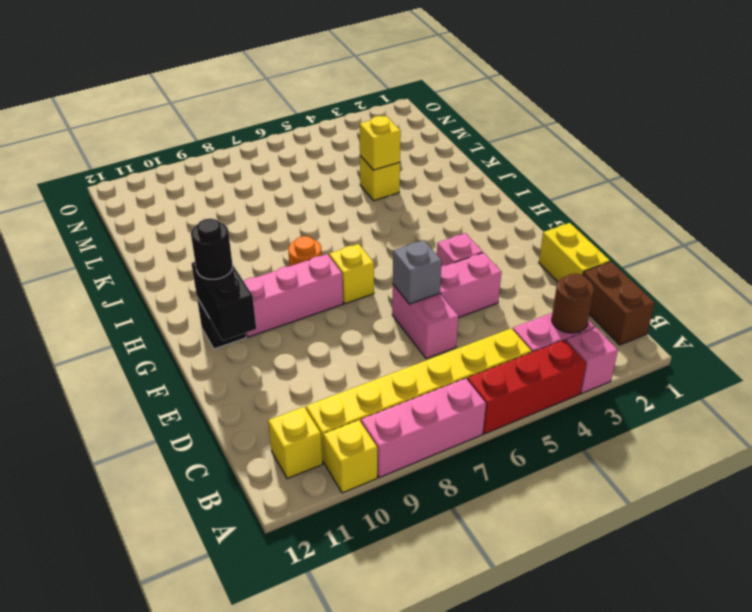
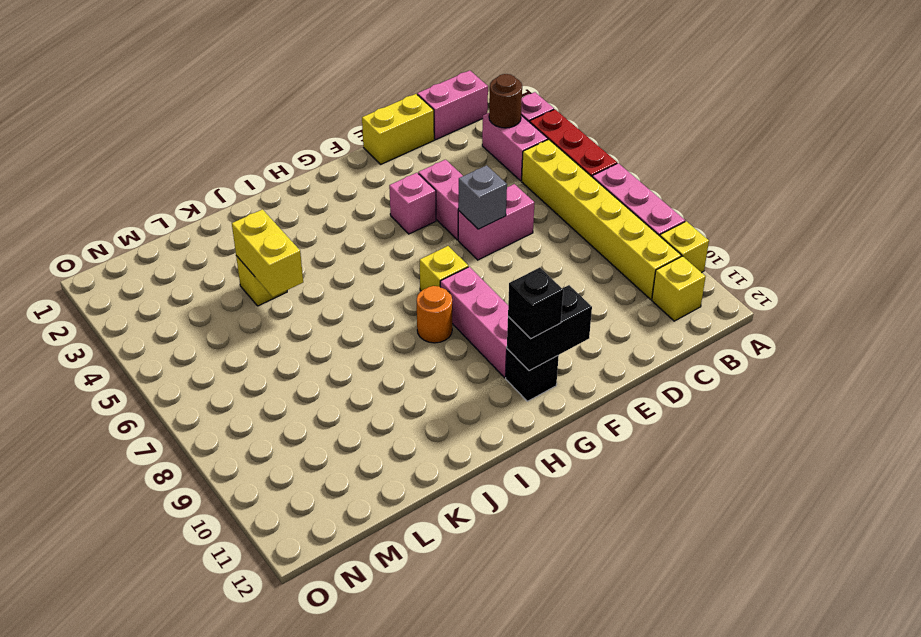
brown brick B1:C1 level 1 -> pink brick B1:C1 level 1
black round brick G11 level 3 -> black brick G11 level 3
yellow brick K4 level 2 -> yellow brick K4:K5 level 2

